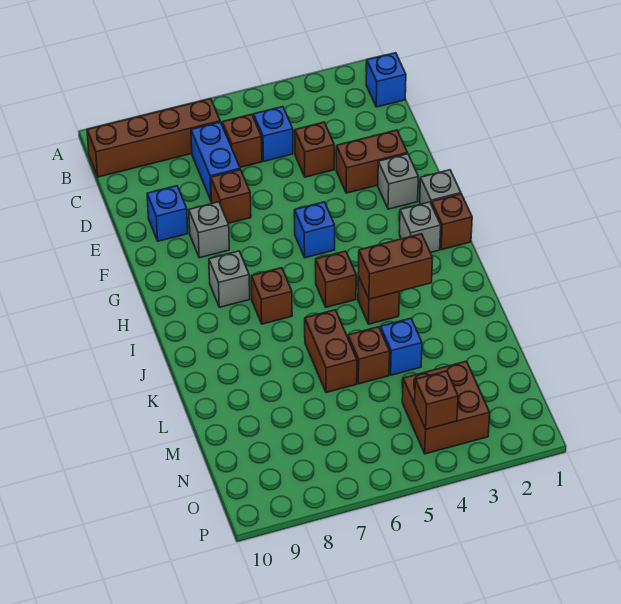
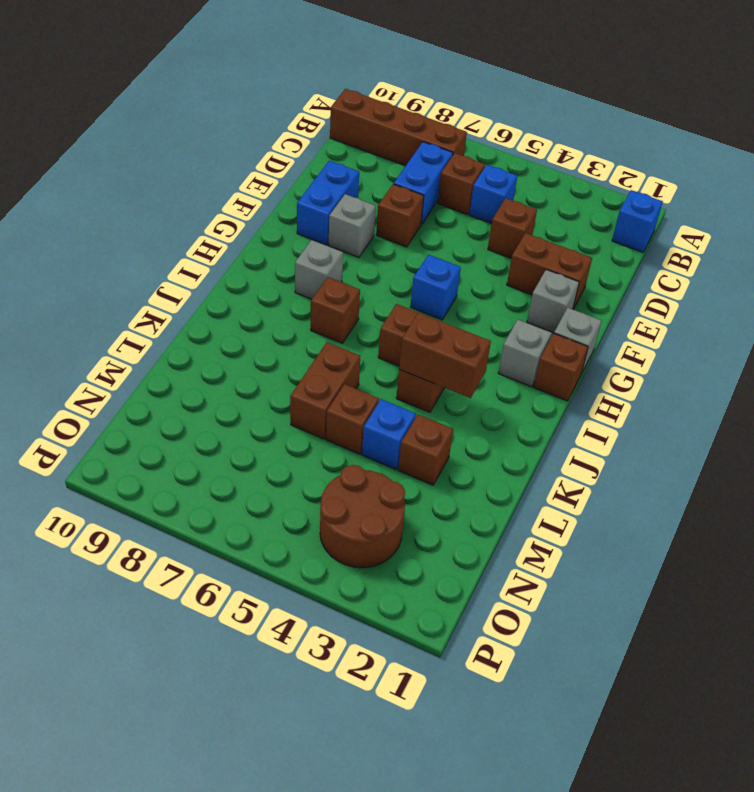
blue brick E9 level 1 -> blue brick E9:F9 level 1
brown brick N3:O4 level 1 -> brown round brick N3:O4 level 1
brown brick O4 level 2 -> brown brick L3 level 1

